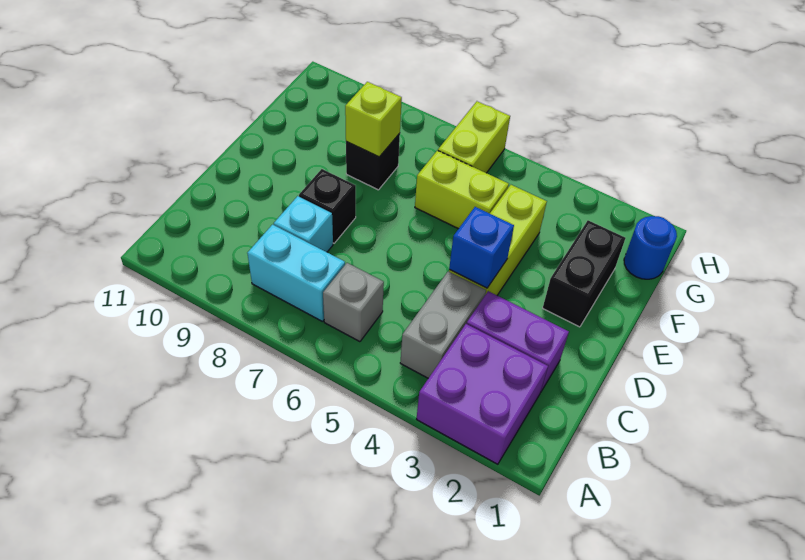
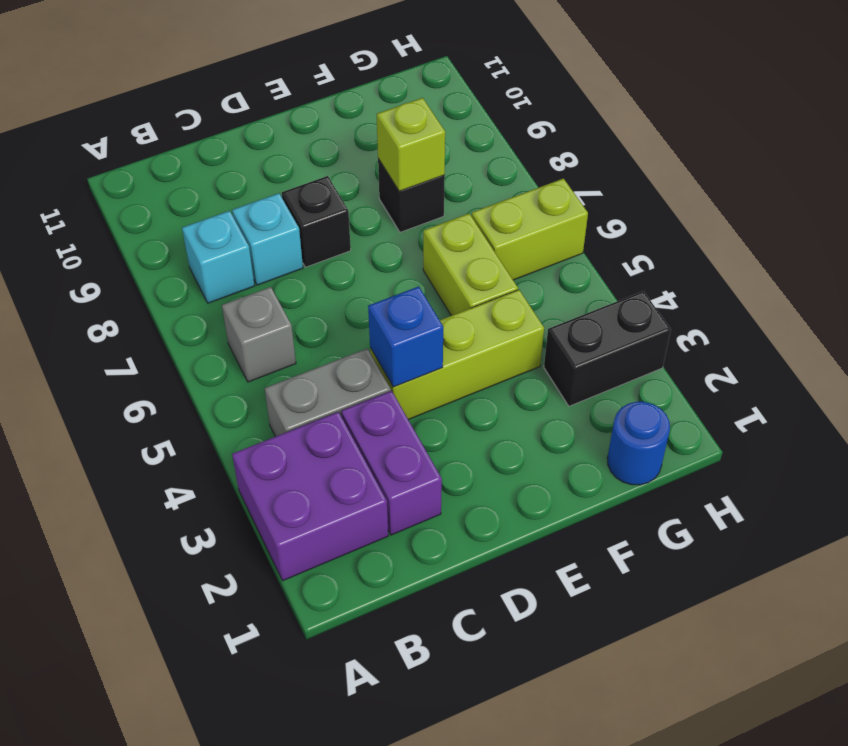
cyan brick B7:B8 level 1 -> cyan brick B8 level 1
black brick E2:F2 level 1 -> black brick G3:H3 level 1

